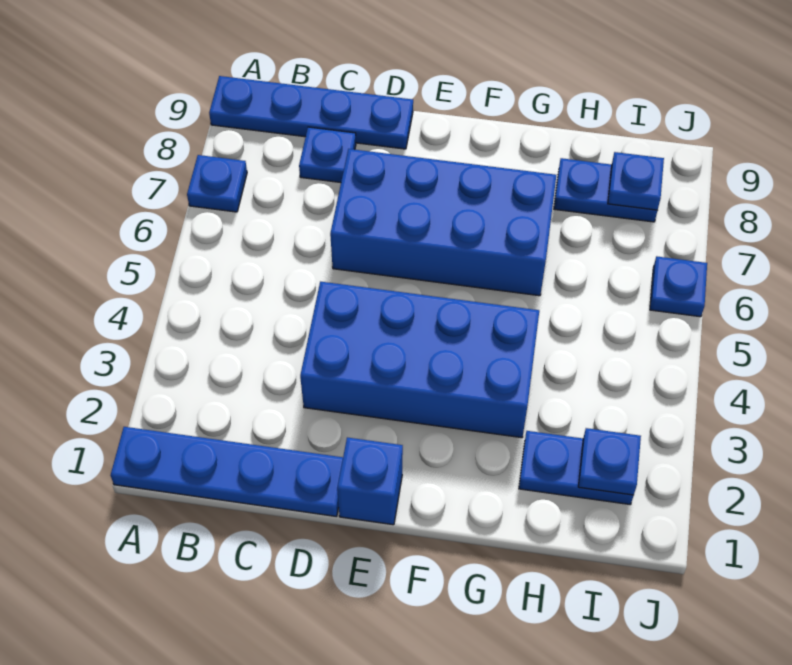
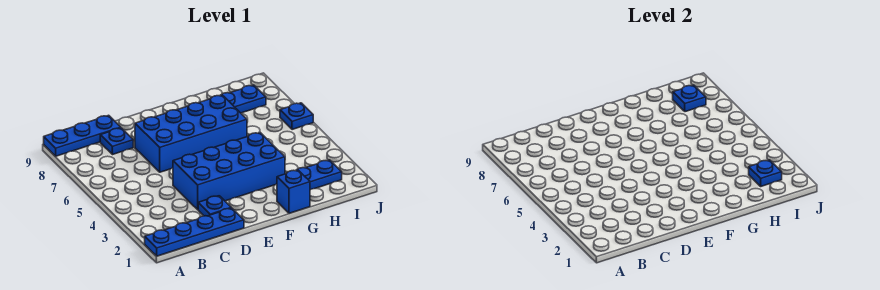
blue plate A7 level 1 -> blue plate D2 level 1
blue plate A9:D9 level 1 -> blue plate A9:C9 level 1
blue brick E1 level 1 -> blue brick G1 level 1

